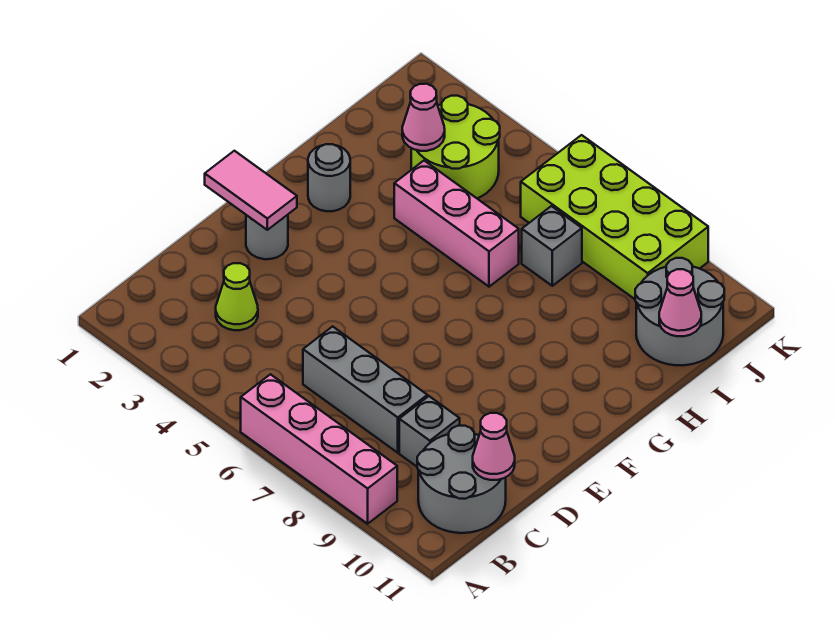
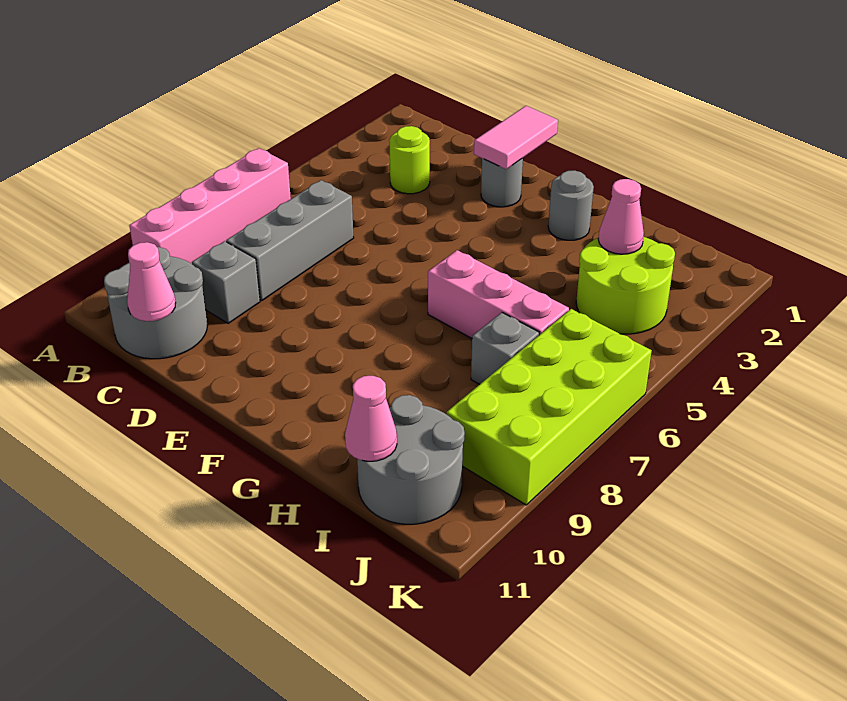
lime cone C3 level 1 -> lime round brick C3 level 1
pink brick H4:H6 level 1 -> pink brick G6:I6 level 1

